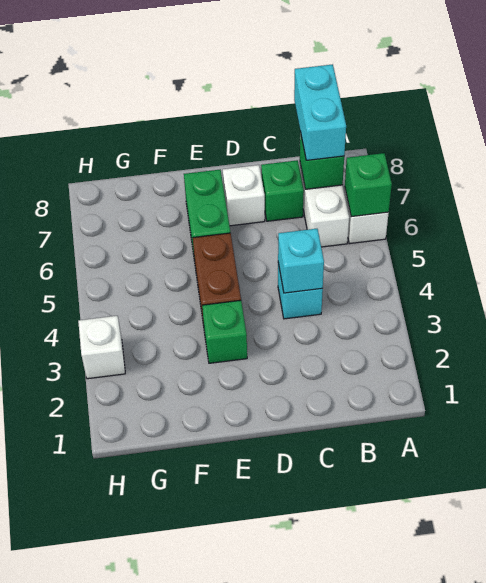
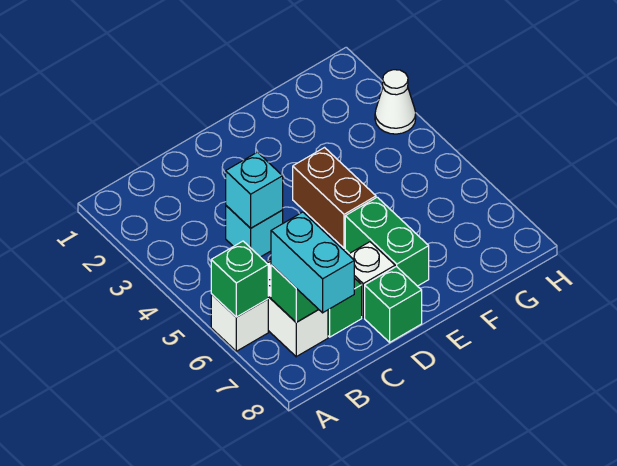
green brick E3 level 1 -> green brick D8 level 1
white brick H3 level 1 -> white cone H3 level 1

